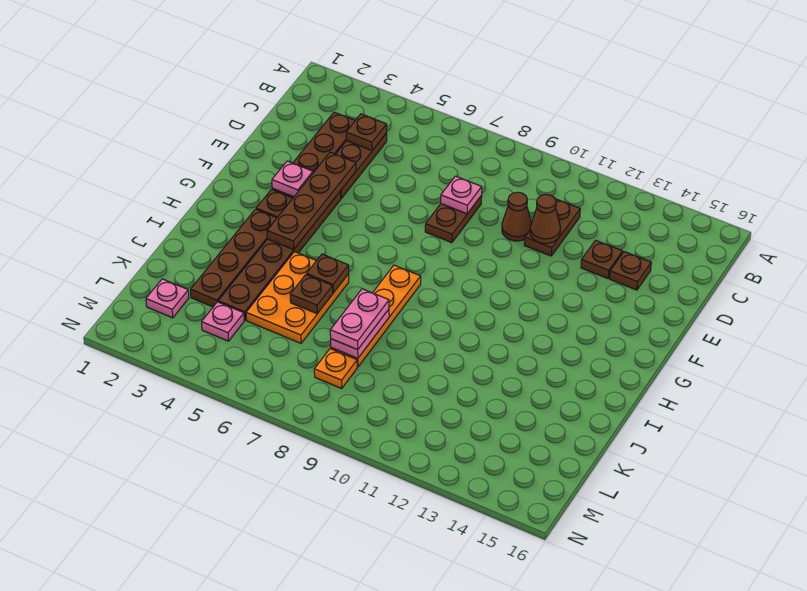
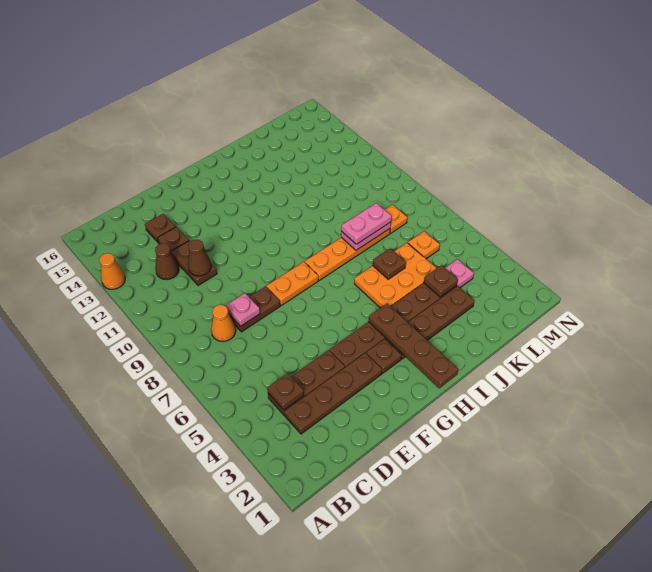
none -> orange cone A13 level 1
none -> orange cone C8 level 1
brown plate C11:D11 level 1 -> brown plate D11:D12 level 1
brown cone D10 level 1 -> brown cone C12 level 1
brown plate E4:H4 level 2 -> brown plate H1:H4 level 2
pink plate F3 level 2 -> none
none -> orange plate F8:G8 level 1
brown plate I6 level 2 -> brown plate K4 level 2
pink plate L2 level 1 -> none
none -> orange plate L6 level 1

